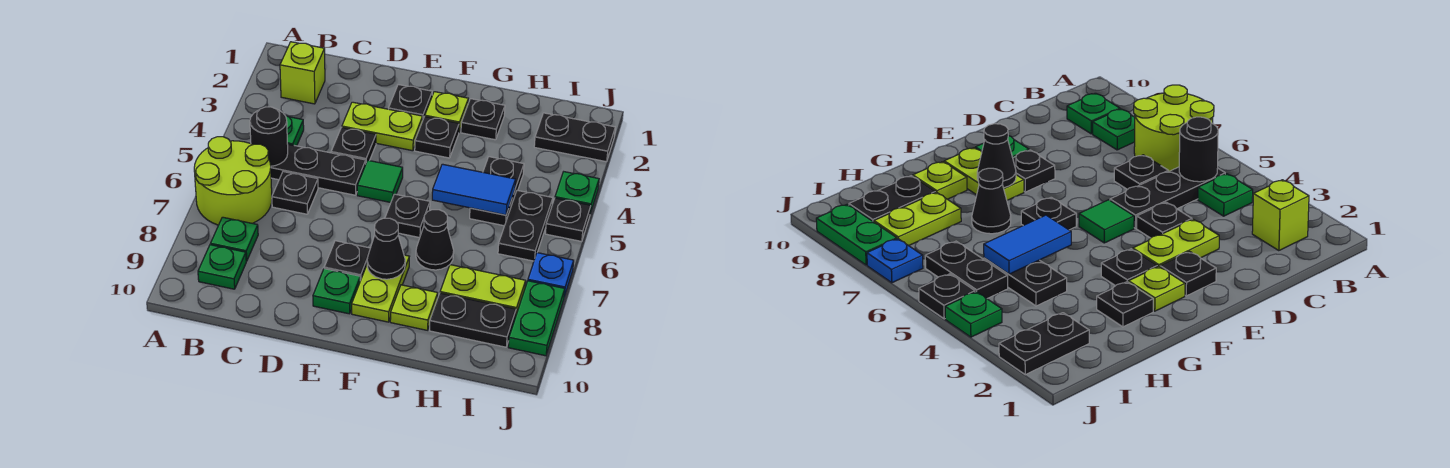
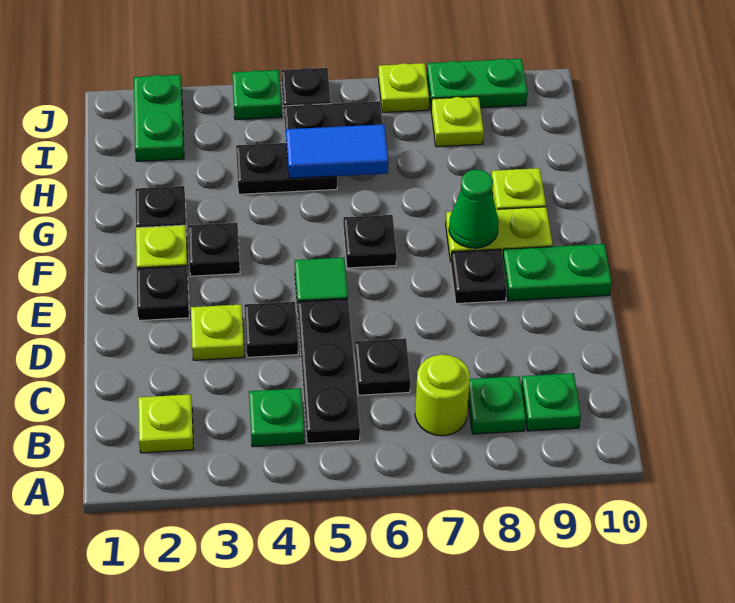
lime round brick A6:B7 level 1 -> lime round brick B7 level 1
lime brick B2 level 1 -> lime plate B2 level 1
black round brick B5 level 2 -> none
lime plate D3:E3 level 1 -> lime plate D3 level 1
green plate E9 level 1 -> green plate E9:E10 level 1
black cone F8 level 2 -> green cone F8 level 2
blue tile G5:H5 level 2 -> blue tile H5:H6 level 2
black cone G7 level 1 -> none
lime plate H8:I8 level 1 -> lime plate I8 level 1
black plate H9:I9 level 1 -> none
black plate I2:J2 level 1 -> green plate I2:J2 level 1
blue plate J7 level 1 -> lime plate J7 level 1

